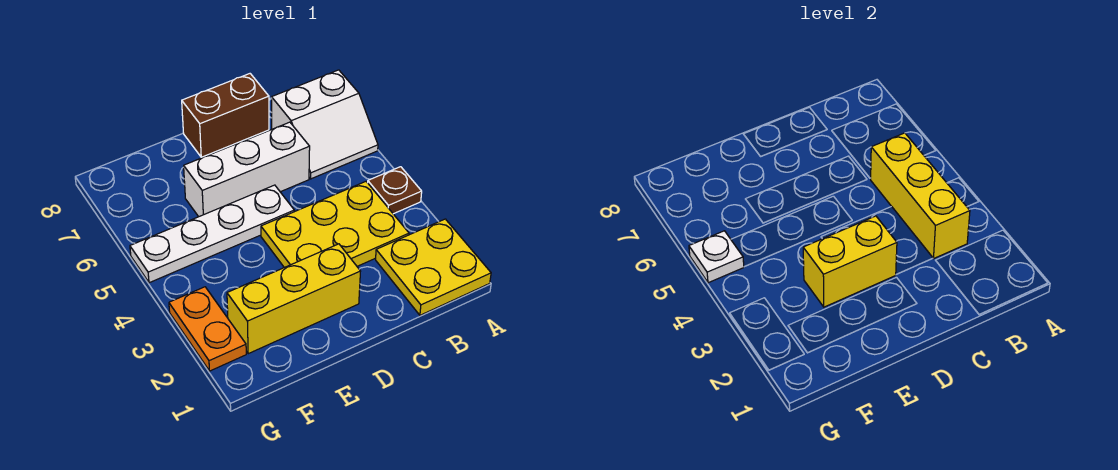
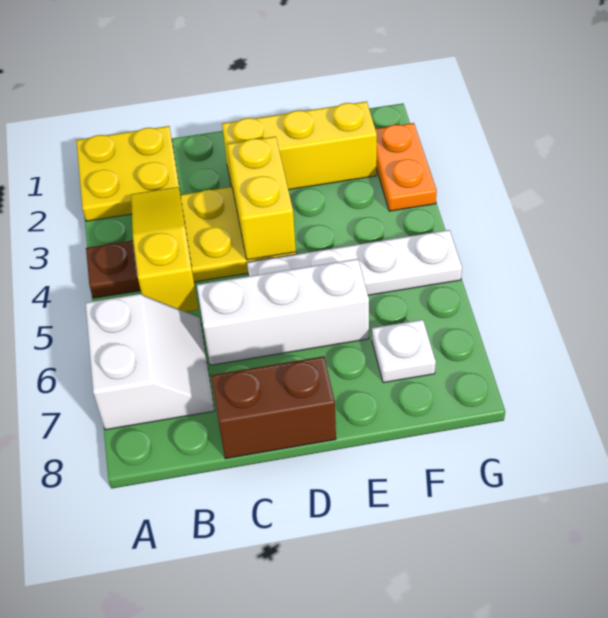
white slope A6:B7 level 1 top 7 -> white slope A6:B7 level 1 top A
yellow brick B3:B5 level 2 -> yellow slope B3:B5 level 2 top 5
yellow brick D3:E3 level 2 -> yellow brick D3:D4 level 2
white plate G5 level 2 -> white plate F7 level 1

